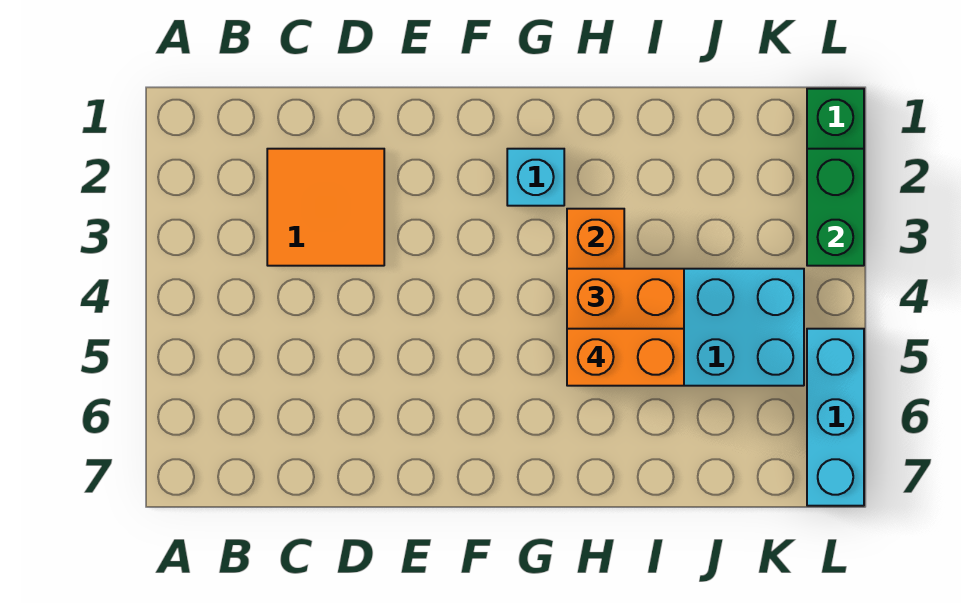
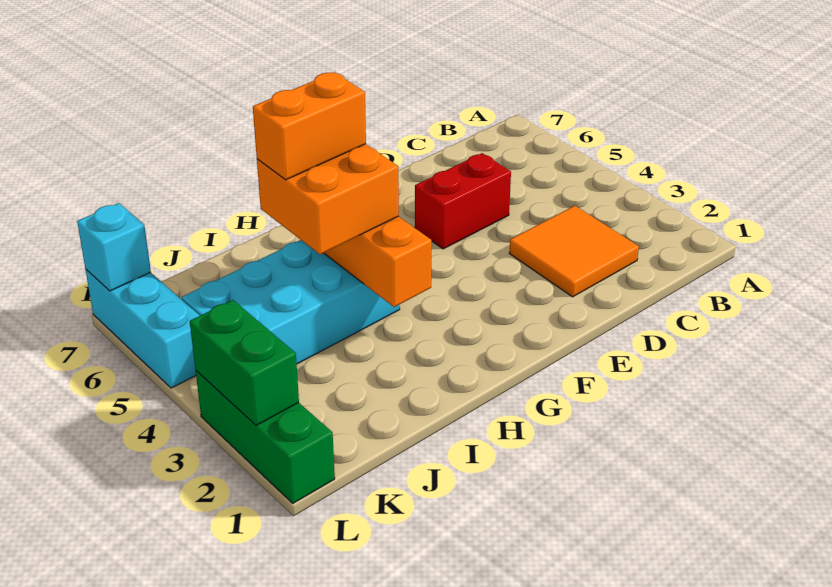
none -> red brick D5:E5 level 1
cyan brick G2 level 1 -> cyan brick L7 level 2

